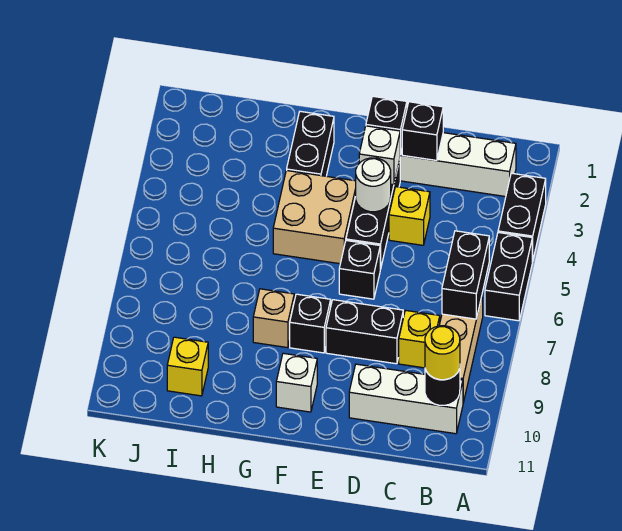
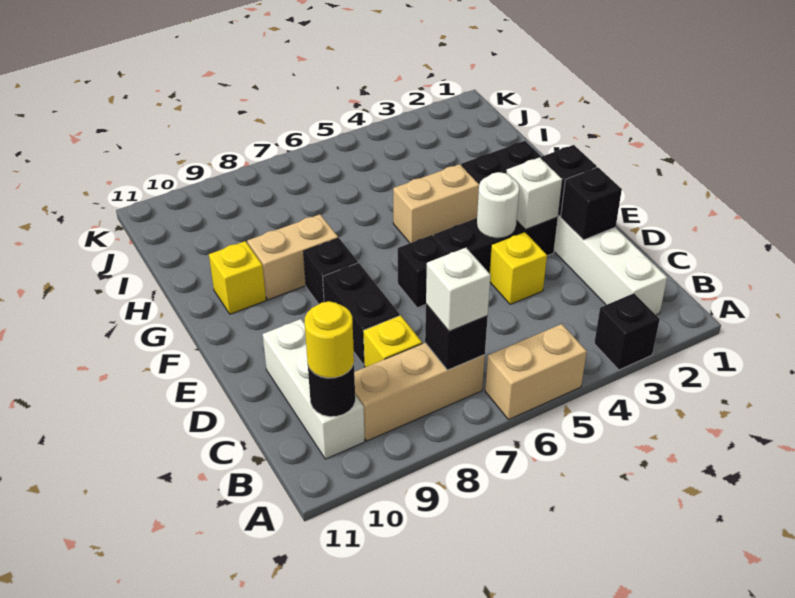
black brick A3:A4 level 1 -> black brick A3 level 1
black brick A5:A6 level 1 -> tan brick A5:A6 level 1
black brick B6:B7 level 2 -> black brick B7 level 2
tan brick F4:G5 level 1 -> tan brick G4:G5 level 1
white brick F10 level 1 -> white brick B7 level 3
tan brick G8 level 1 -> tan brick G8:G9 level 1
yellow brick I10 level 1 -> yellow brick G10 level 1

